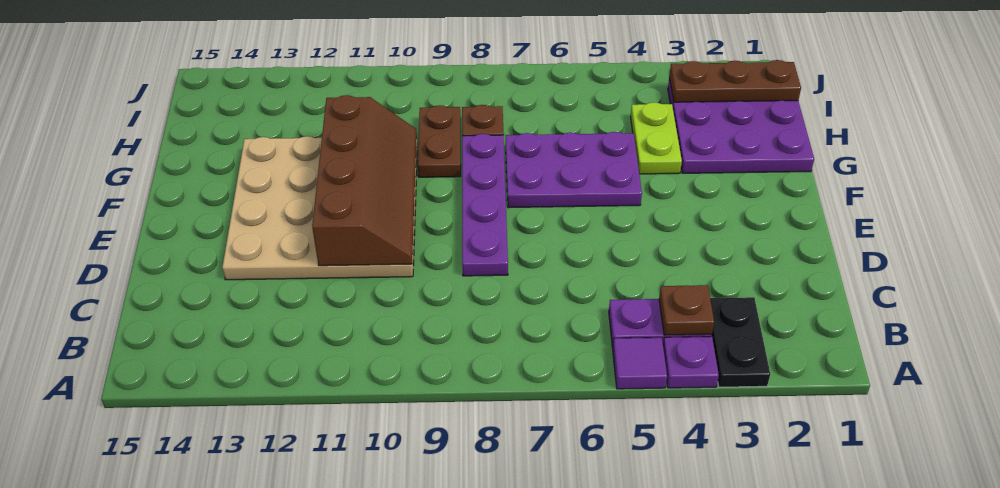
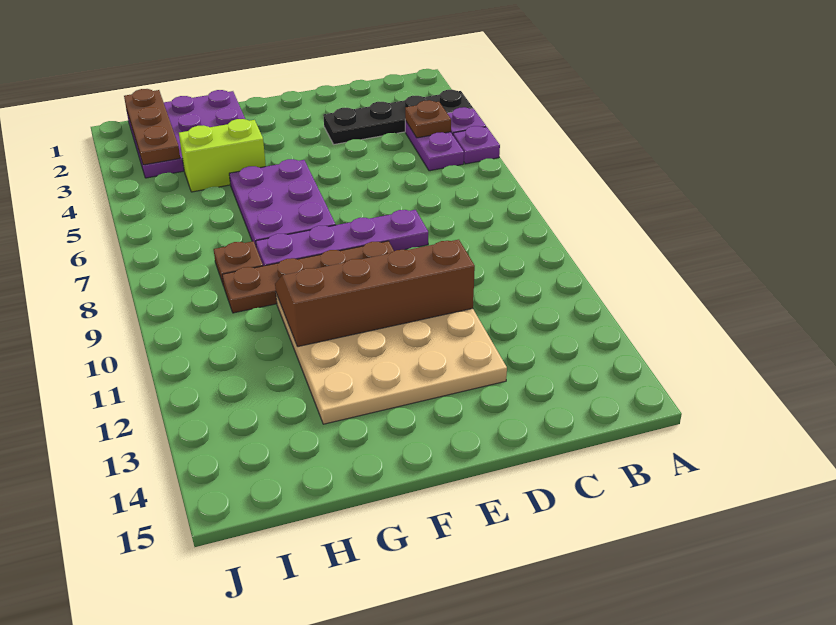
black plate A3:B3 level 1 -> black plate A3:D3 level 1
purple tile A5 level 1 -> purple plate A5 level 1
lime plate G4:H4 level 1 -> lime brick G4:H4 level 1
brown plate G9:H9 level 1 -> brown plate E9:H9 level 1

